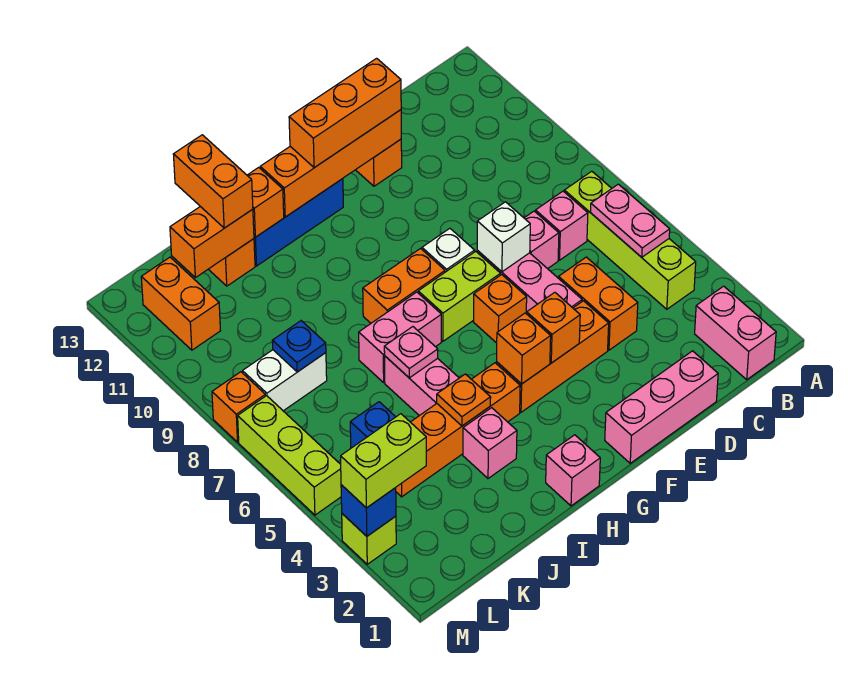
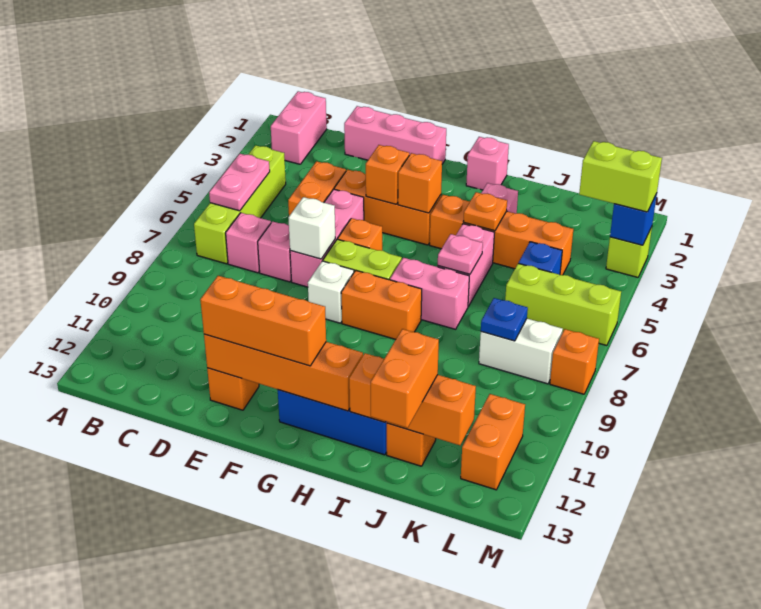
lime brick M5:M7 level 1 -> lime brick K6:M6 level 1

